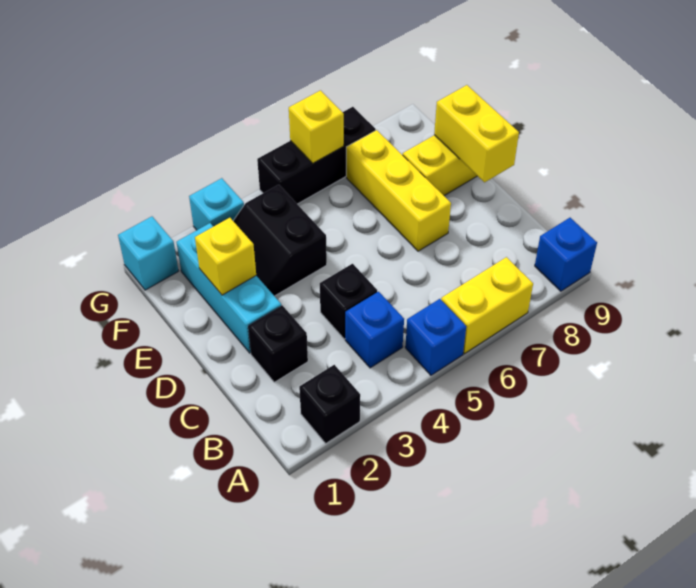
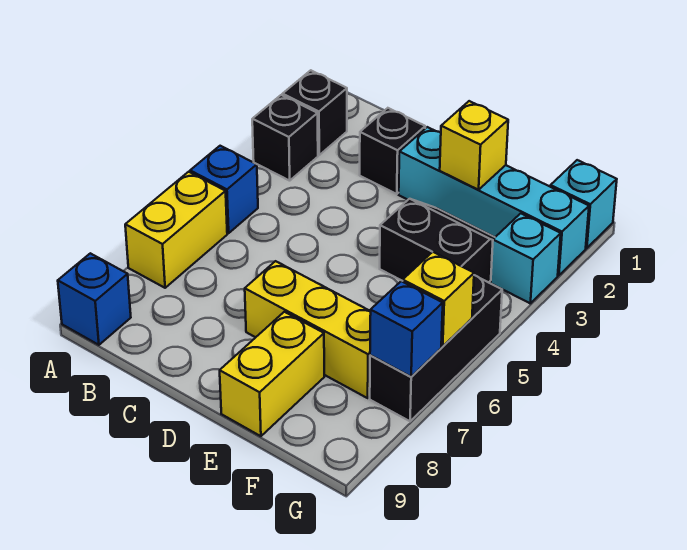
blue brick B4 level 1 -> blue brick G7 level 2
black brick C4 level 1 -> black brick A3 level 1
cyan brick D2:F2 level 1 -> cyan brick D2:G2 level 1
yellow brick D9:E9 level 2 -> none

